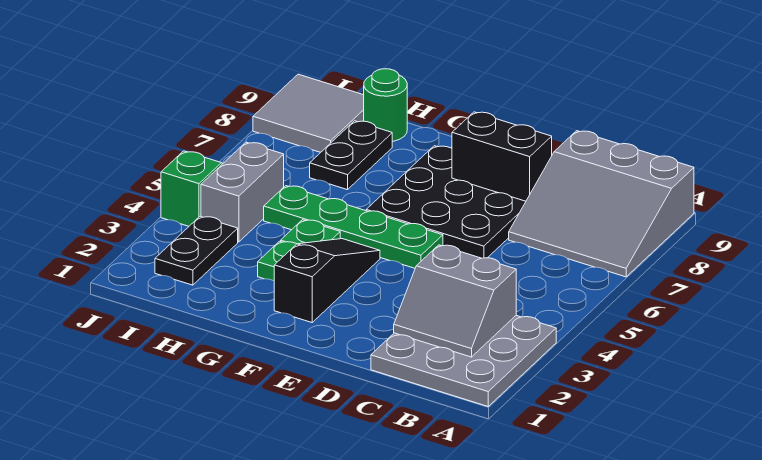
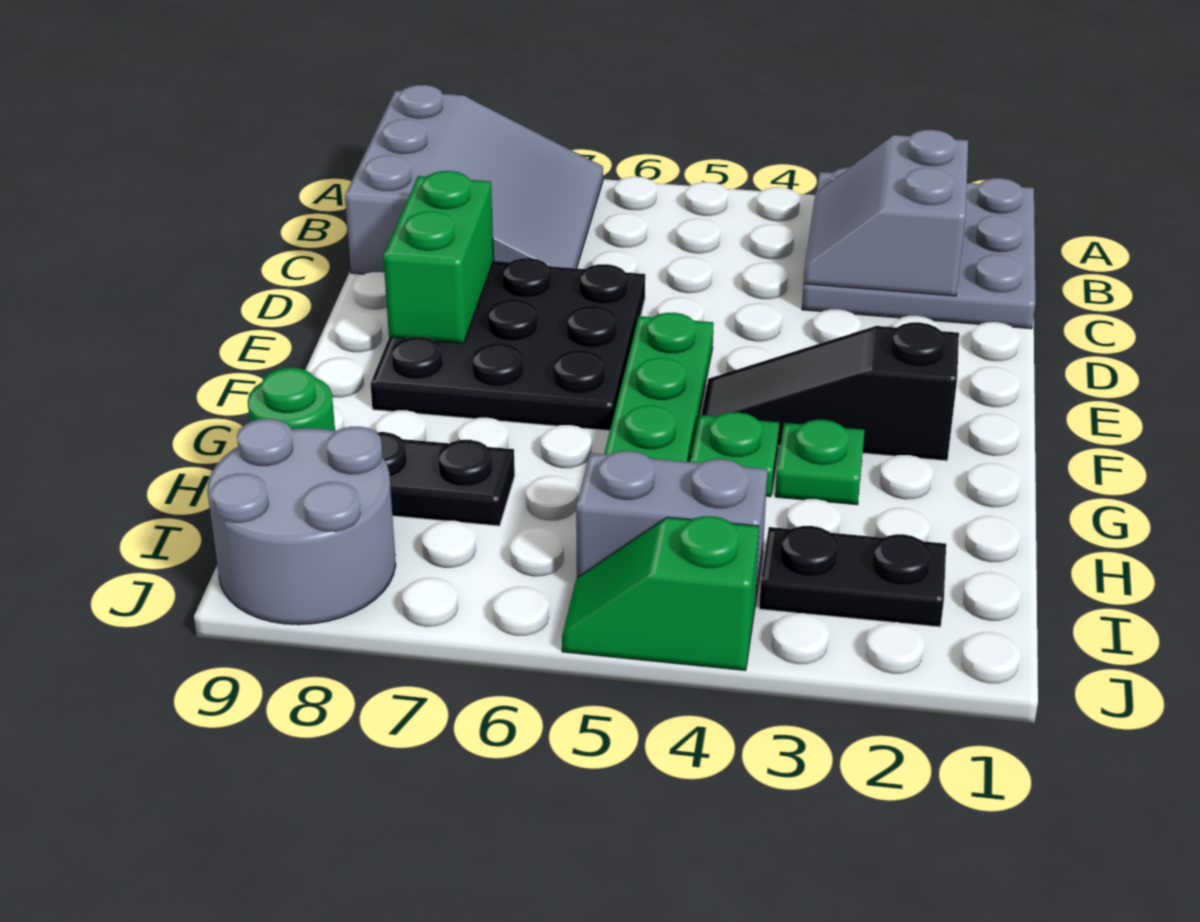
grey slope B2:C3 level 2 top 3 -> grey slope B2:C3 level 2 top 2
black brick D8:E8 level 2 -> green brick D8:E8 level 2
grey tile I8:J9 level 1 -> grey round brick I8:J9 level 1

